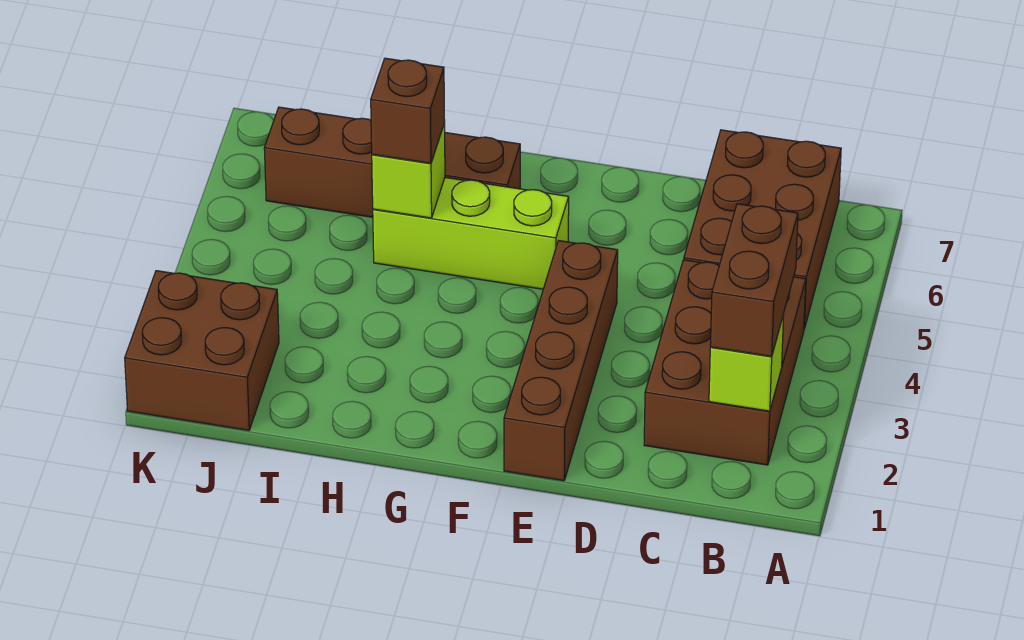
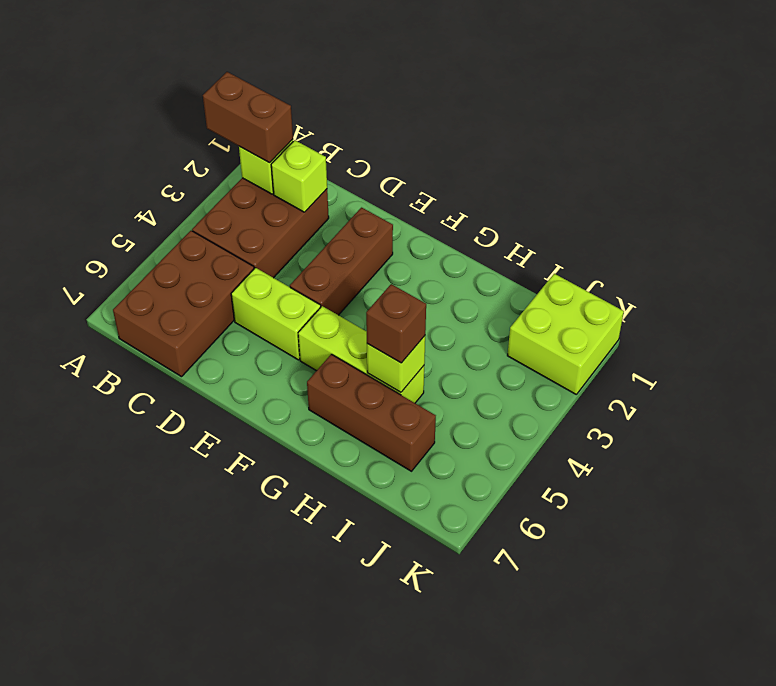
brown brick B2:B3 level 3 -> brown brick A2:B2 level 3
none -> lime brick C2 level 2
none -> lime brick D5:E5 level 1
brown brick E1:E4 level 1 -> brown brick E2:E4 level 1
brown brick G6:J6 level 1 -> brown brick G6:I6 level 1
brown brick J1:K2 level 1 -> lime brick J1:K2 level 1

